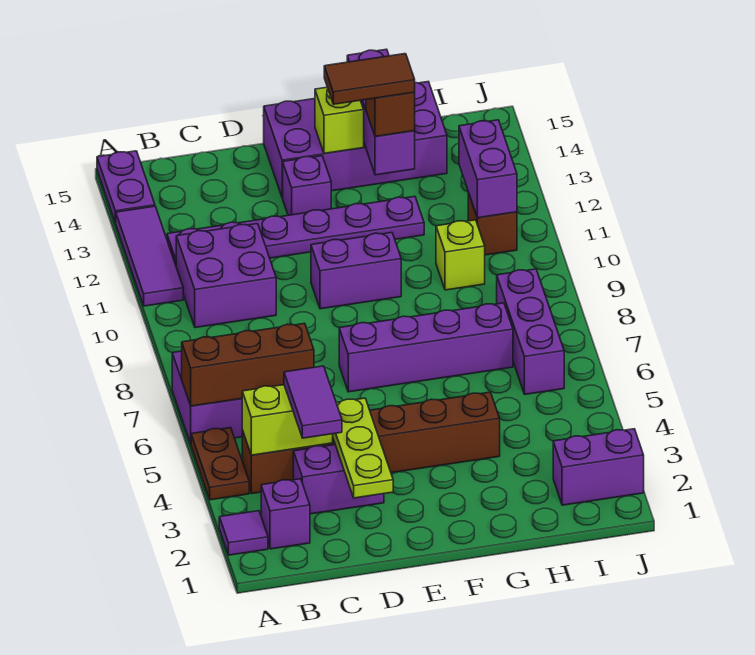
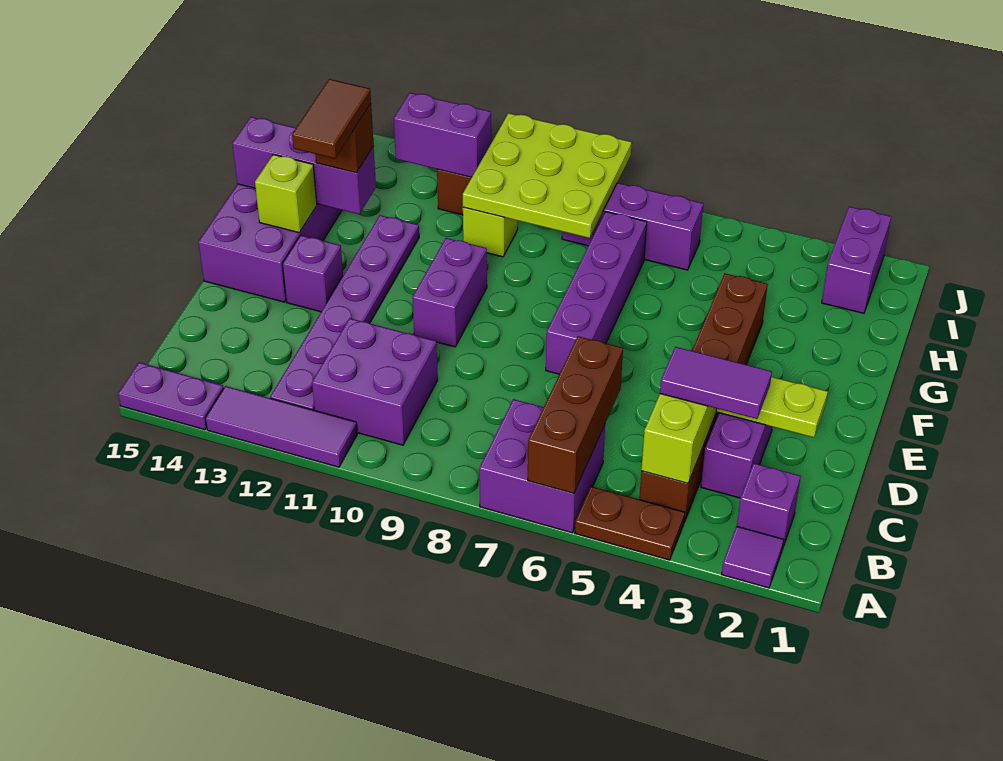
none -> lime plate H8:J10 level 2

